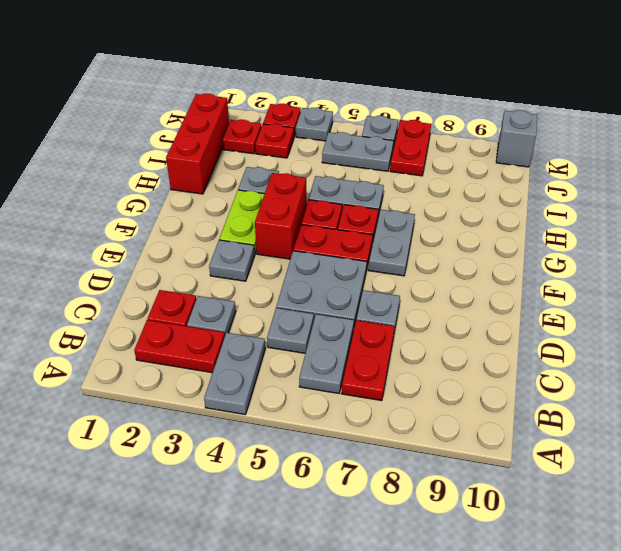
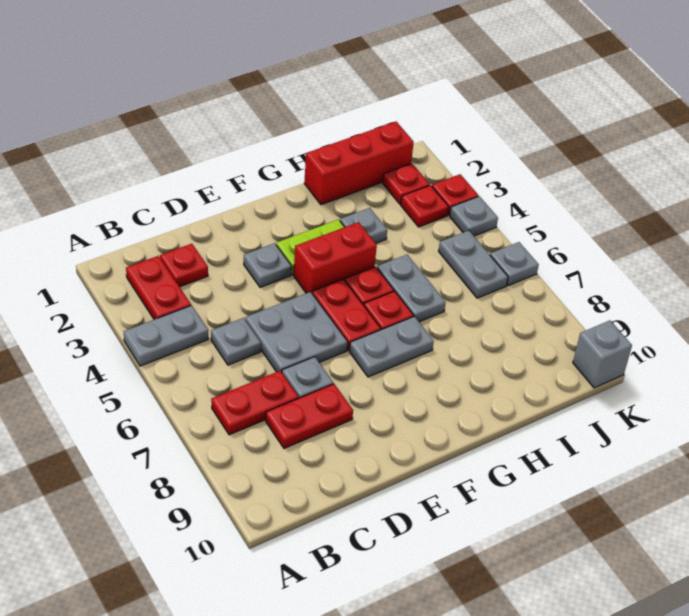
grey plate B6:C6 level 1 -> none
grey plate C3 level 1 -> none
red plate J7:K7 level 1 -> red plate C8:D8 level 1

